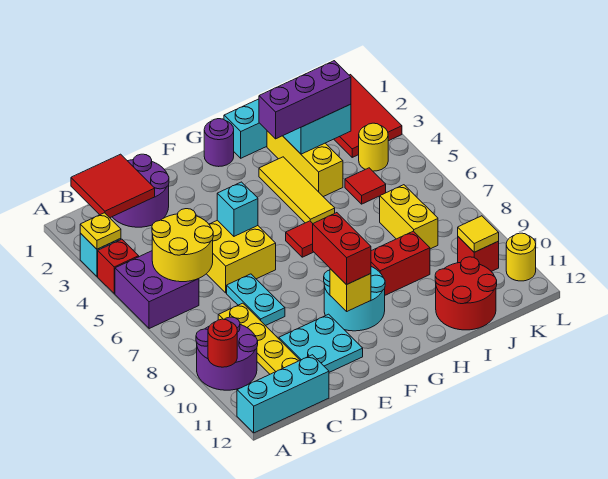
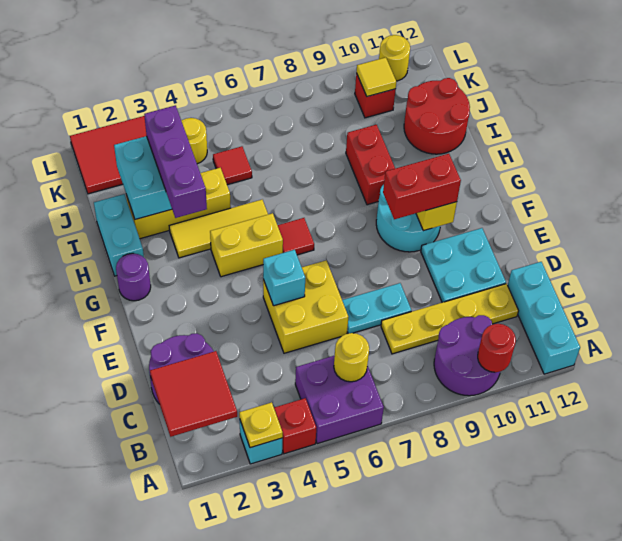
yellow round brick B5:C6 level 2 -> yellow round brick B6 level 2
yellow brick J7:J8 level 1 -> yellow brick G4:G5 level 1

